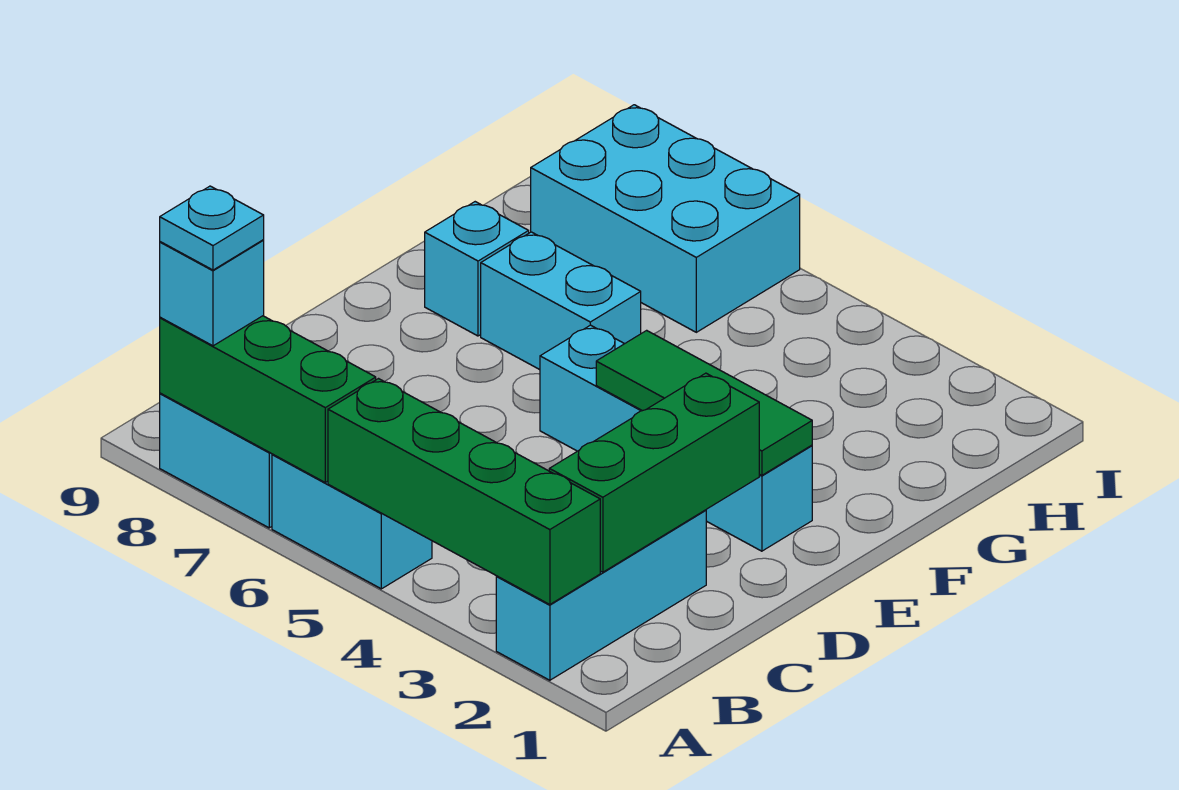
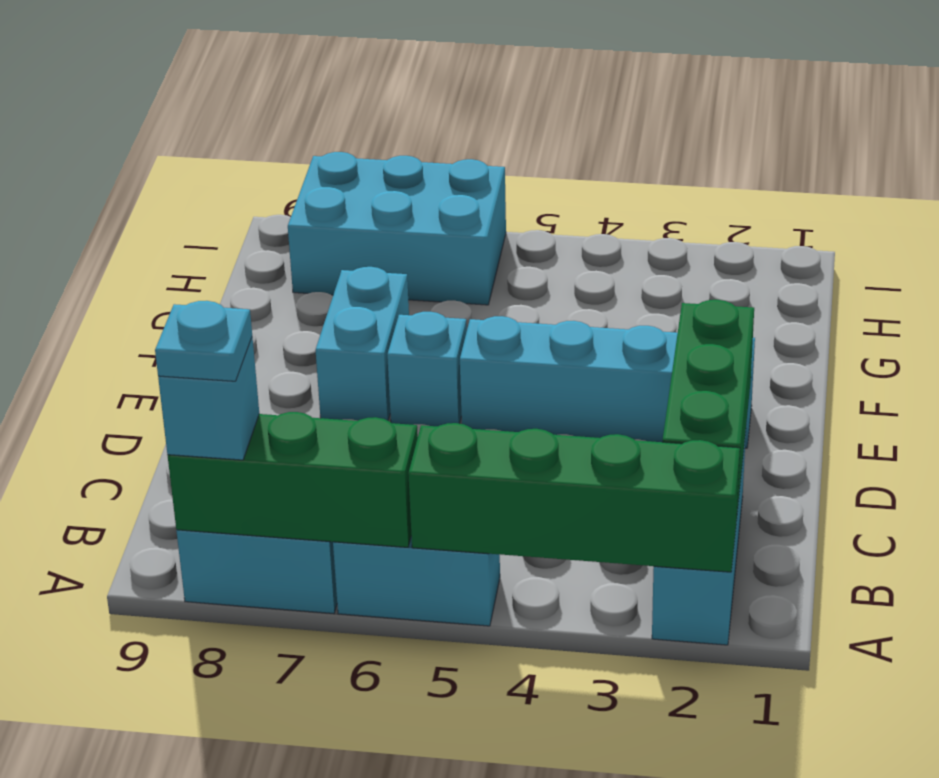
green tile E2:E4 level 2 -> none
cyan brick F6:F7 level 1 -> cyan brick E7:F7 level 1
cyan brick F8 level 1 -> cyan brick E6 level 1

